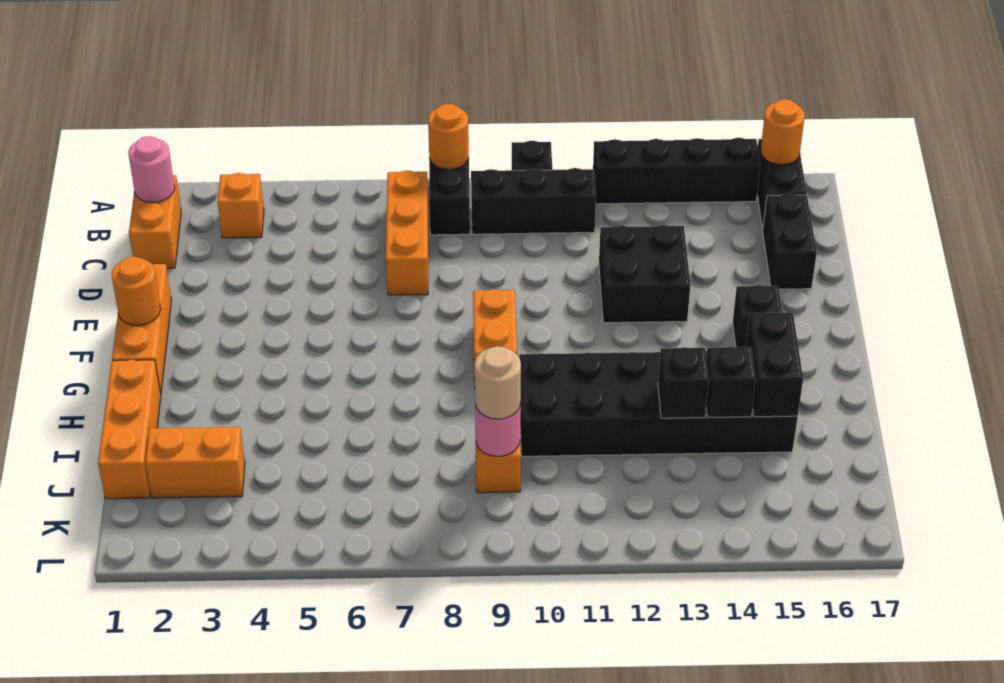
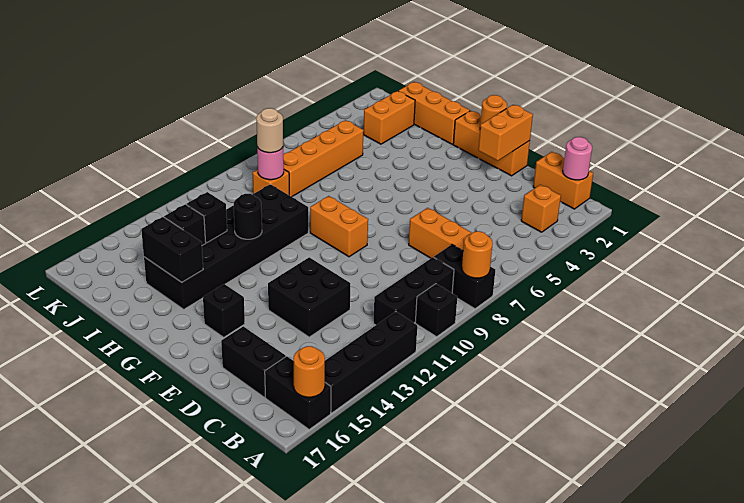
none -> orange brick E1:E2 level 2
none -> black round brick H12 level 2
none -> orange brick J5:J8 level 1

